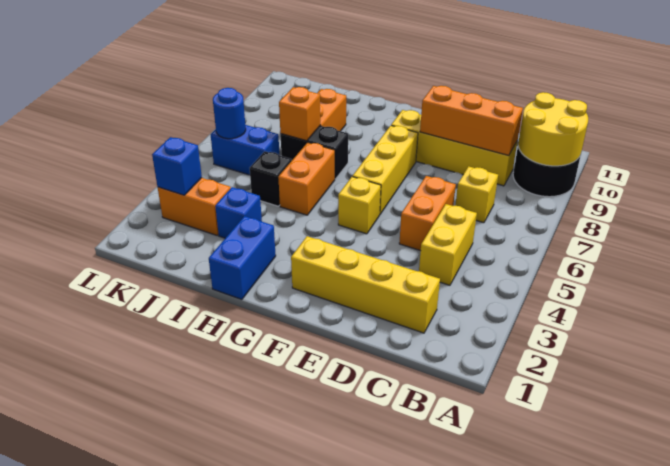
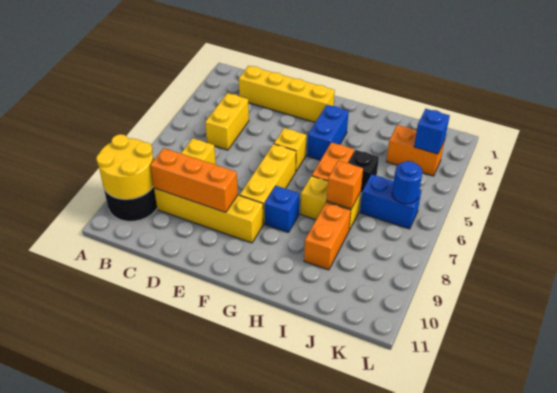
orange brick D5:D6 level 1 -> none
blue brick H1:H2 level 1 -> blue brick G3:G4 level 1
black brick H7:I7 level 1 -> yellow brick H7:I7 level 1
blue brick I3 level 1 -> blue brick G8 level 1

